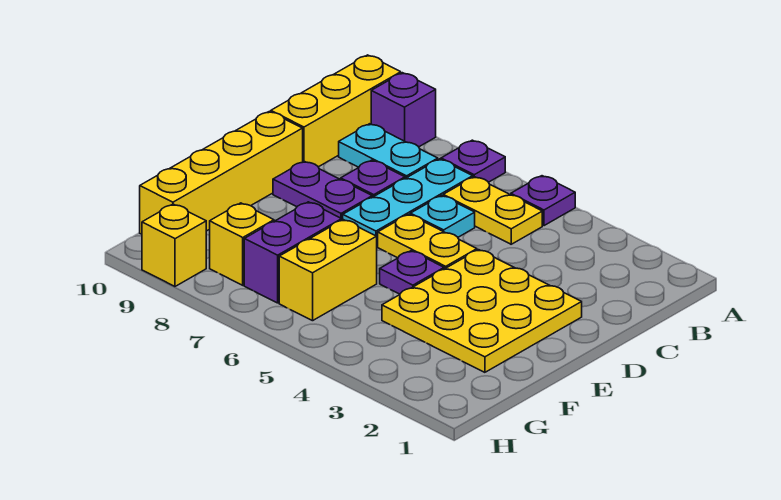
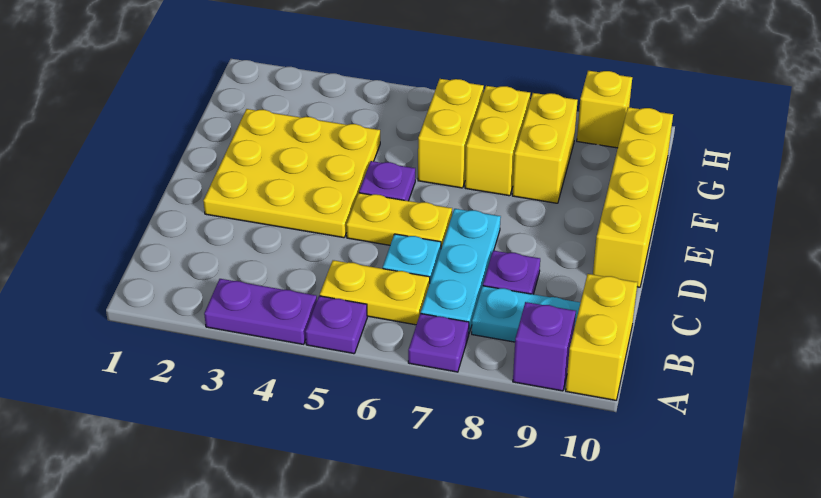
yellow brick A10:C10 level 1 -> yellow brick A10:B10 level 1
purple plate D8:D9 level 1 -> purple plate A3:A4 level 1
purple brick F7:G7 level 1 -> yellow brick F7:G7 level 1
yellow brick G8 level 1 -> yellow brick F8:G8 level 1

